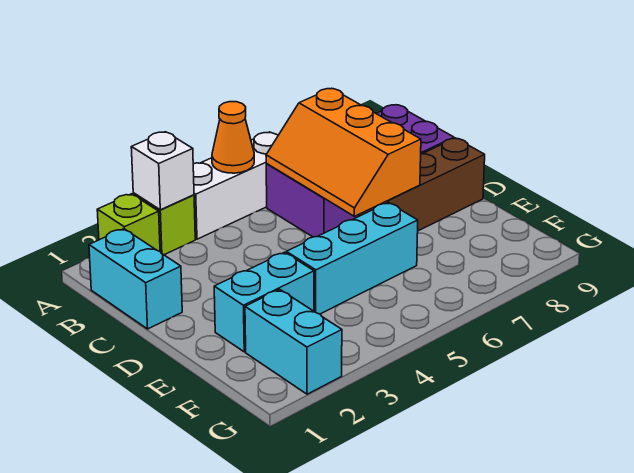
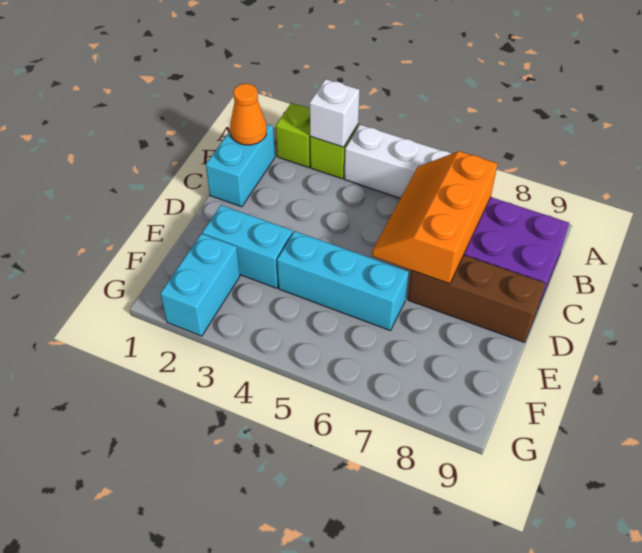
orange cone A5 level 2 -> orange cone B1 level 2

